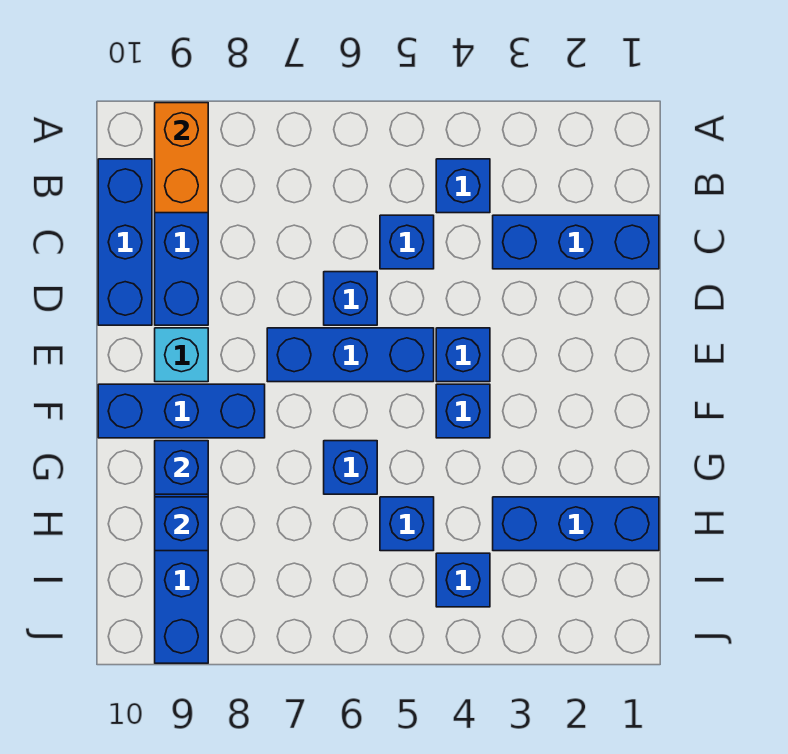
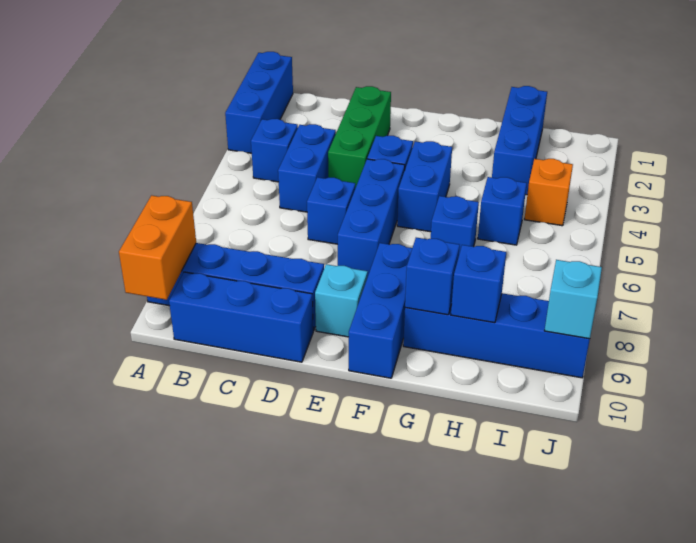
orange brick A9:B9 level 2 -> orange brick A9:A10 level 2
blue brick C1:C3 level 1 -> blue brick A1:A3 level 1
blue brick C5 level 1 -> blue brick C4:C5 level 1
none -> green brick D2:D4 level 1
blue brick F4 level 1 -> blue brick F4:F5 level 1
blue brick I4 level 1 -> orange brick I4 level 1
none -> cyan brick J9 level 2

